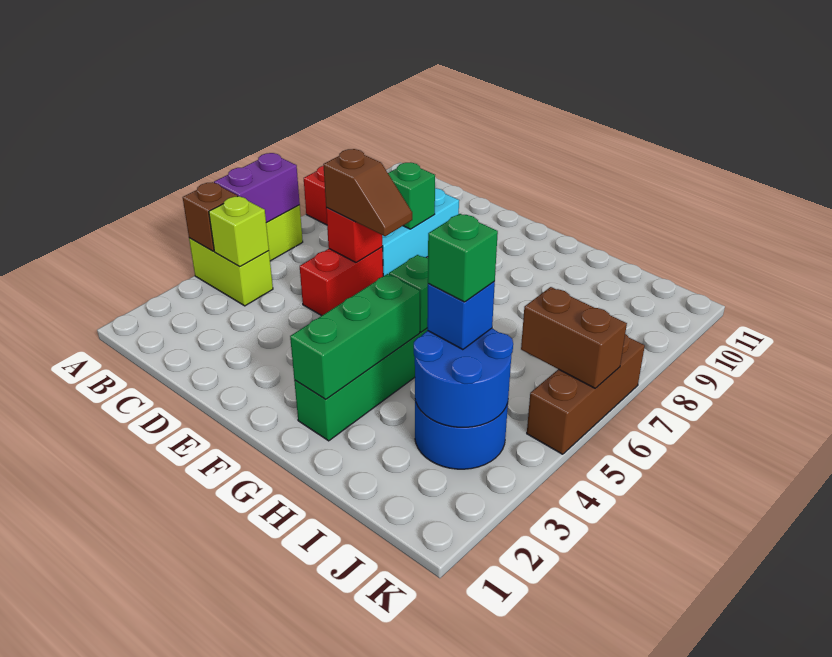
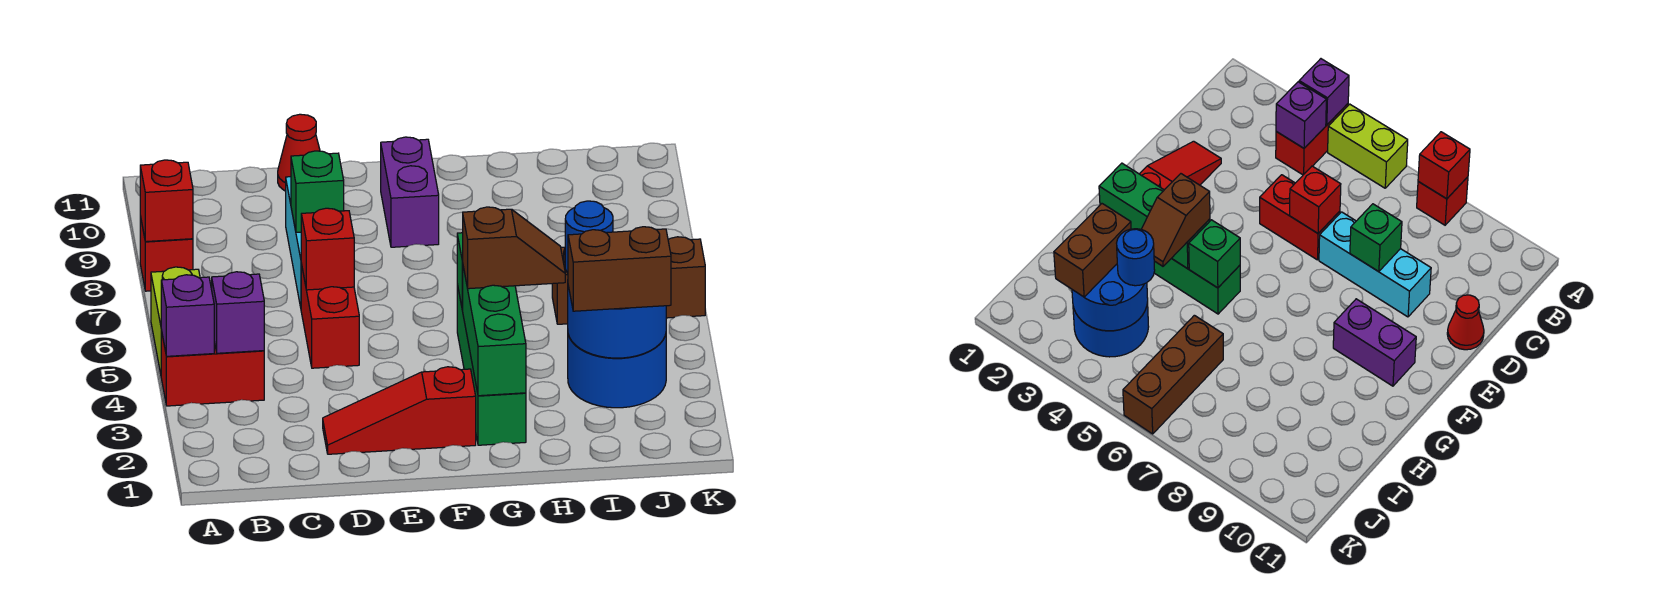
lime brick A4:B4 level 1 -> red brick A4:B4 level 1
brown brick A4 level 2 -> purple brick A4 level 2
purple brick A5:A6 level 2 -> purple brick F9:F10 level 1
none -> red brick A8 level 2
lime brick B4 level 2 -> purple brick B4 level 2
none -> red slope D2:F2 level 1 top F
brown slope D6:E6 level 3 top D -> brown slope G4:H4 level 3 top G
none -> red cone D11 level 1
blue brick I4 level 3 -> blue round brick I4 level 3
green brick I4 level 4 -> none
brown brick J6:K6 level 2 -> brown brick I3:J3 level 3
brown brick K5:K7 level 1 -> brown brick I6:K6 level 1

